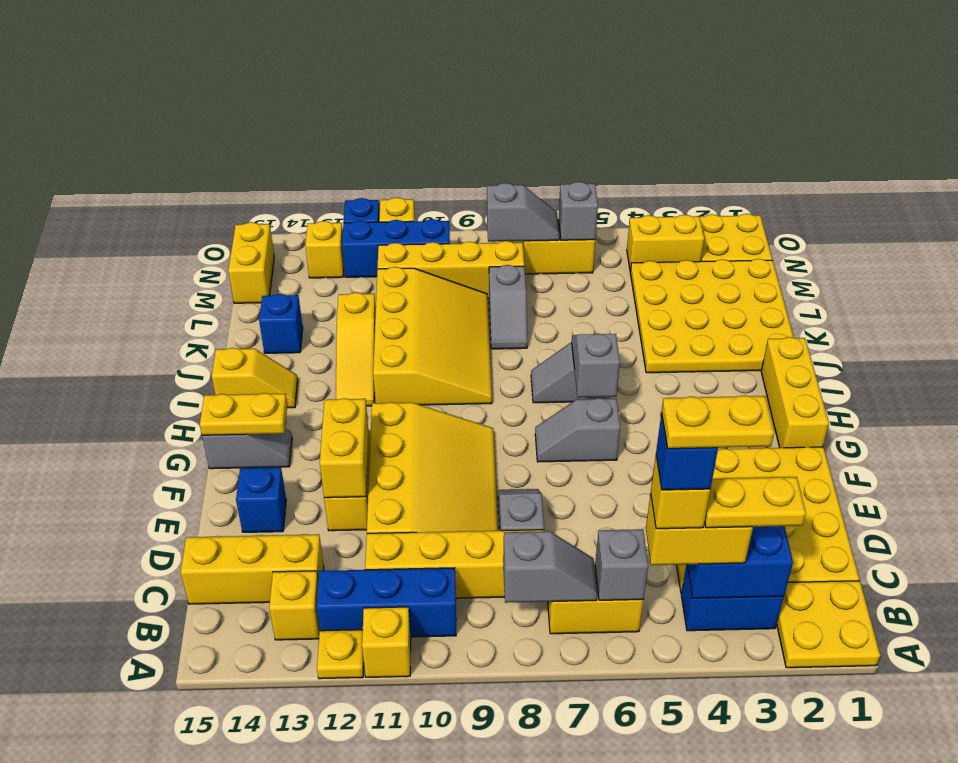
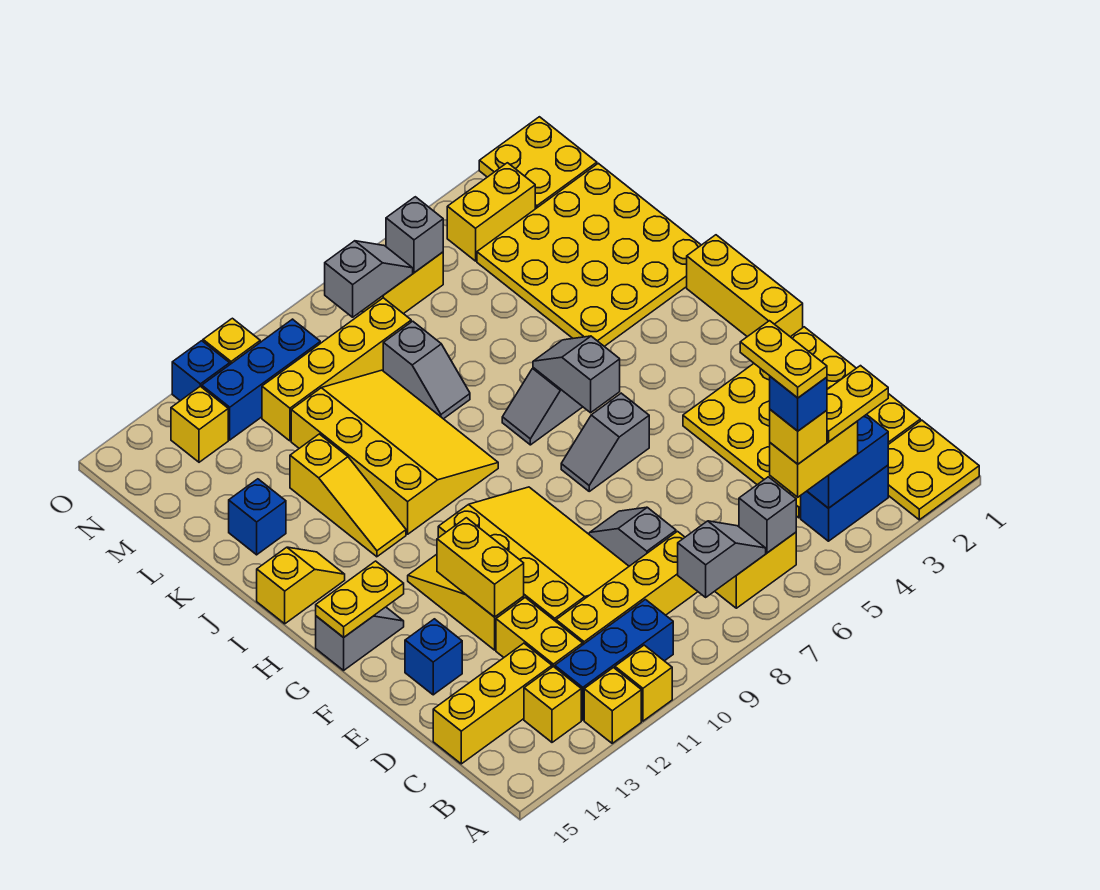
yellow plate A12 level 1 -> yellow brick A12 level 1
yellow plate B4:B5 level 6 -> yellow plate B5:C5 level 6
yellow brick M15:N15 level 1 -> yellow brick C12:D12 level 1

